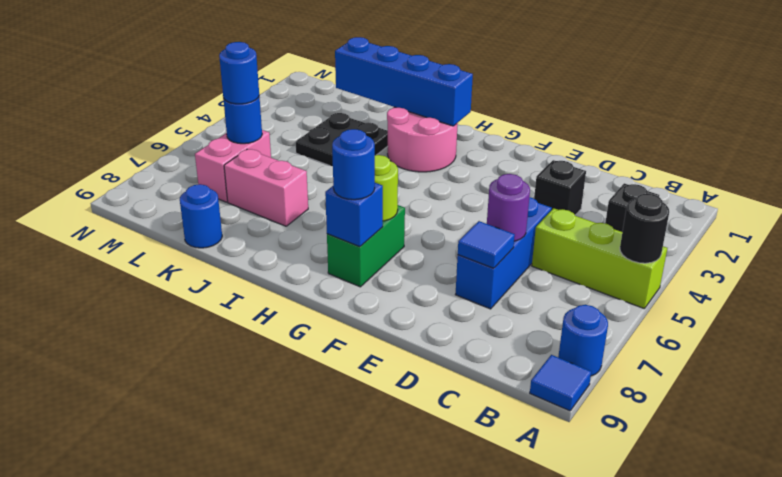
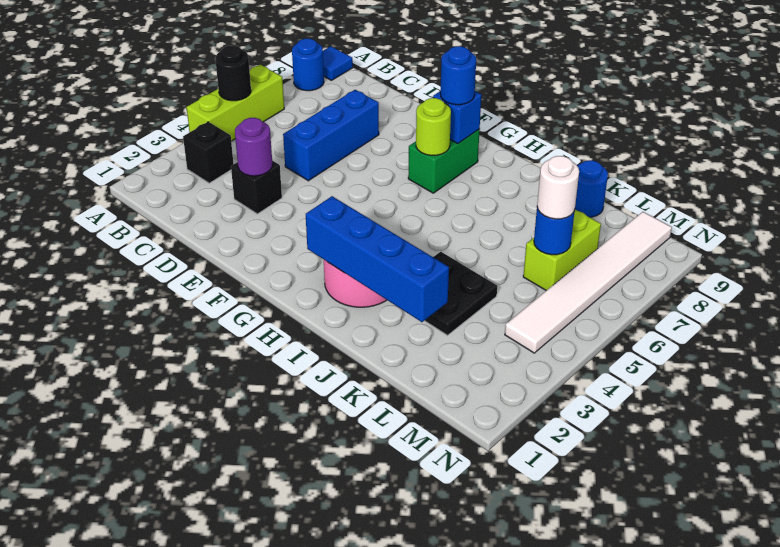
lime brick A5:C5 level 1 -> lime brick A4:A6 level 1
purple round brick D6 level 2 -> purple round brick D3 level 2
blue tile D7 level 2 -> none
pink brick J7:K7 level 1 -> none
pink brick L6:L7 level 1 -> lime brick L6:L7 level 1
blue round brick L6 level 3 -> white round brick L6 level 3
none -> white tile M4:M9 level 1

